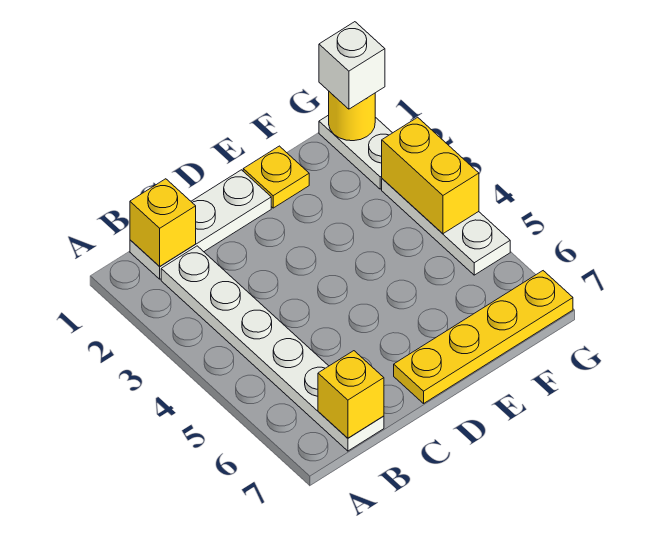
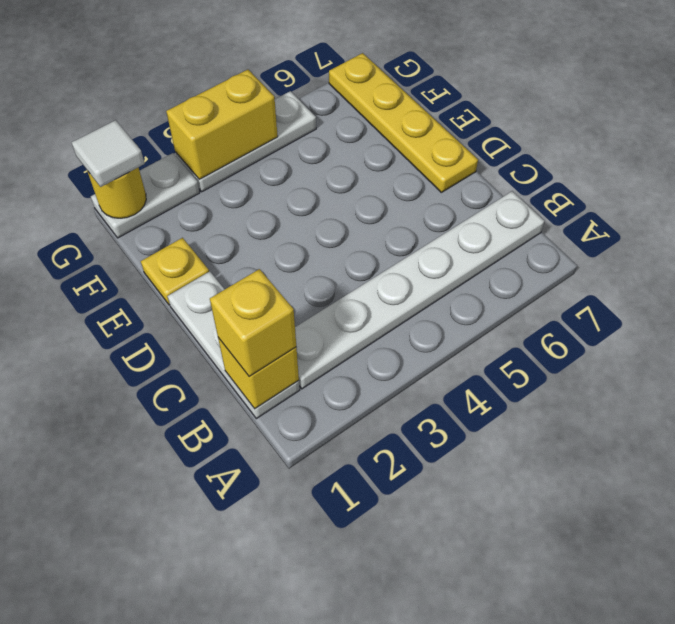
yellow brick B7 level 2 -> yellow brick B1 level 3
white brick G1 level 3 -> white tile G1 level 3

